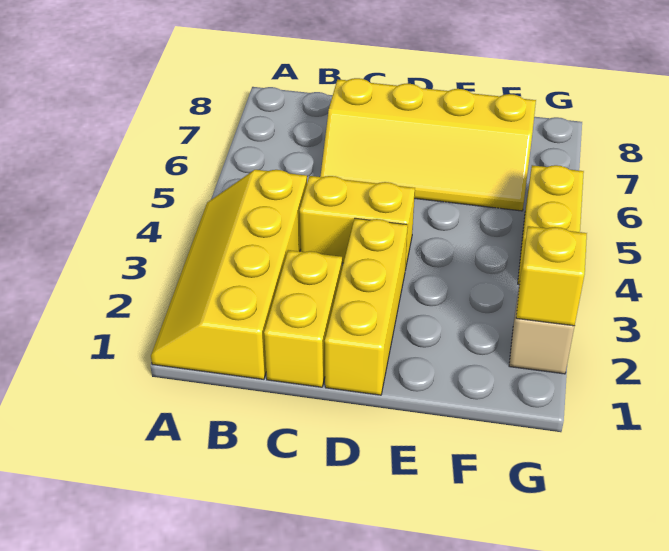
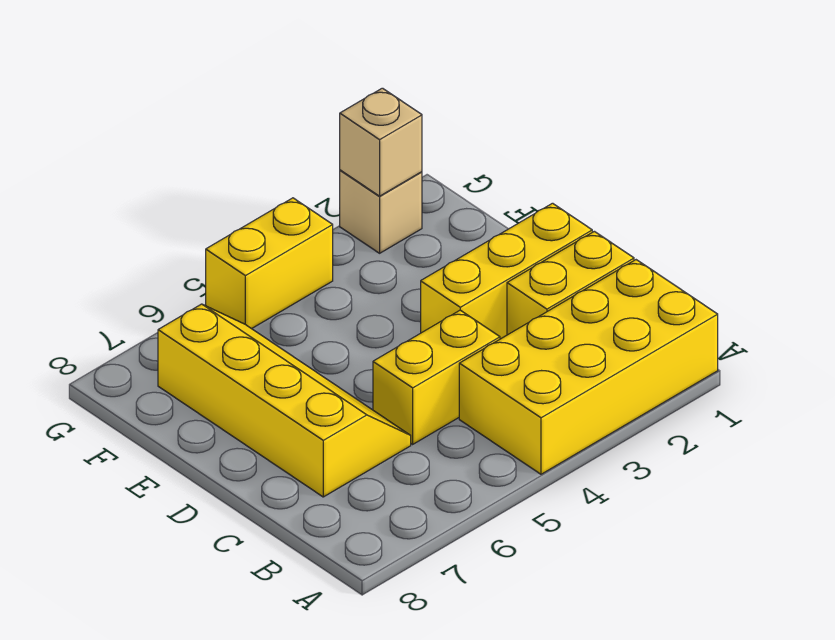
yellow slope A1:B4 level 1 top B -> yellow brick A1:B4 level 1
yellow brick C4:D4 level 1 -> yellow brick C4:C5 level 1
yellow brick G2 level 2 -> tan brick G2 level 2

